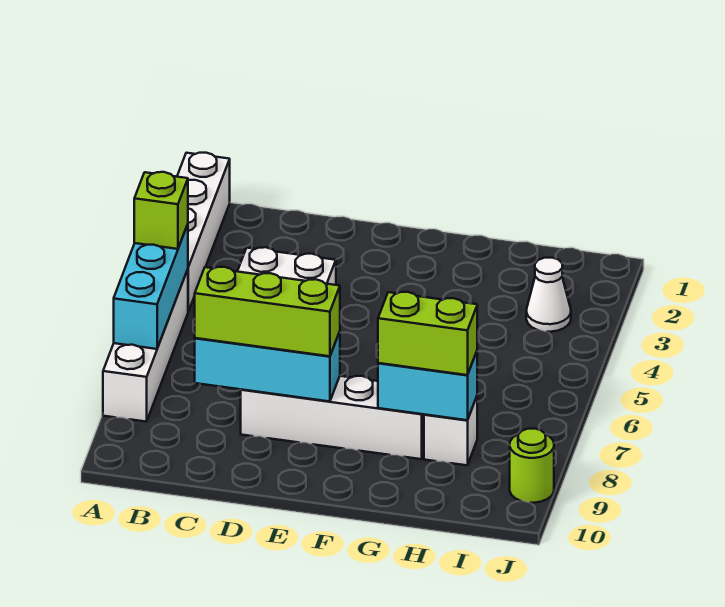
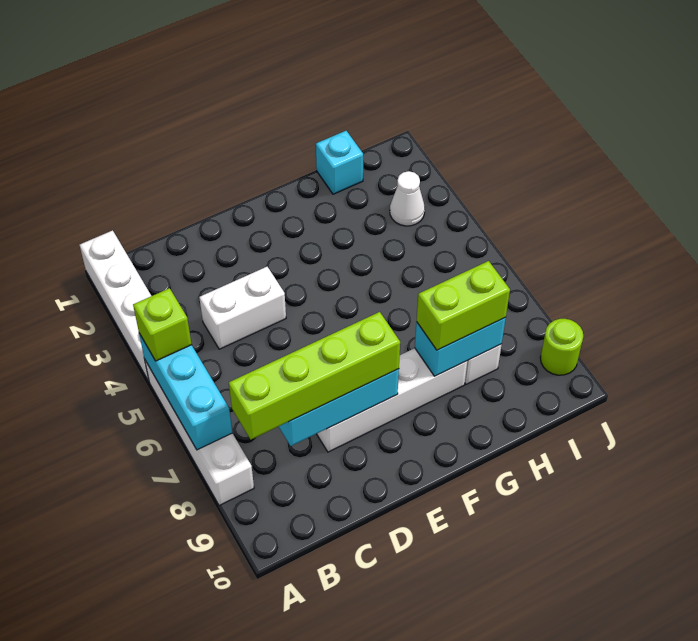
lime brick C8:E8 level 3 -> lime brick B8:E8 level 3
none -> cyan brick H1 level 1

